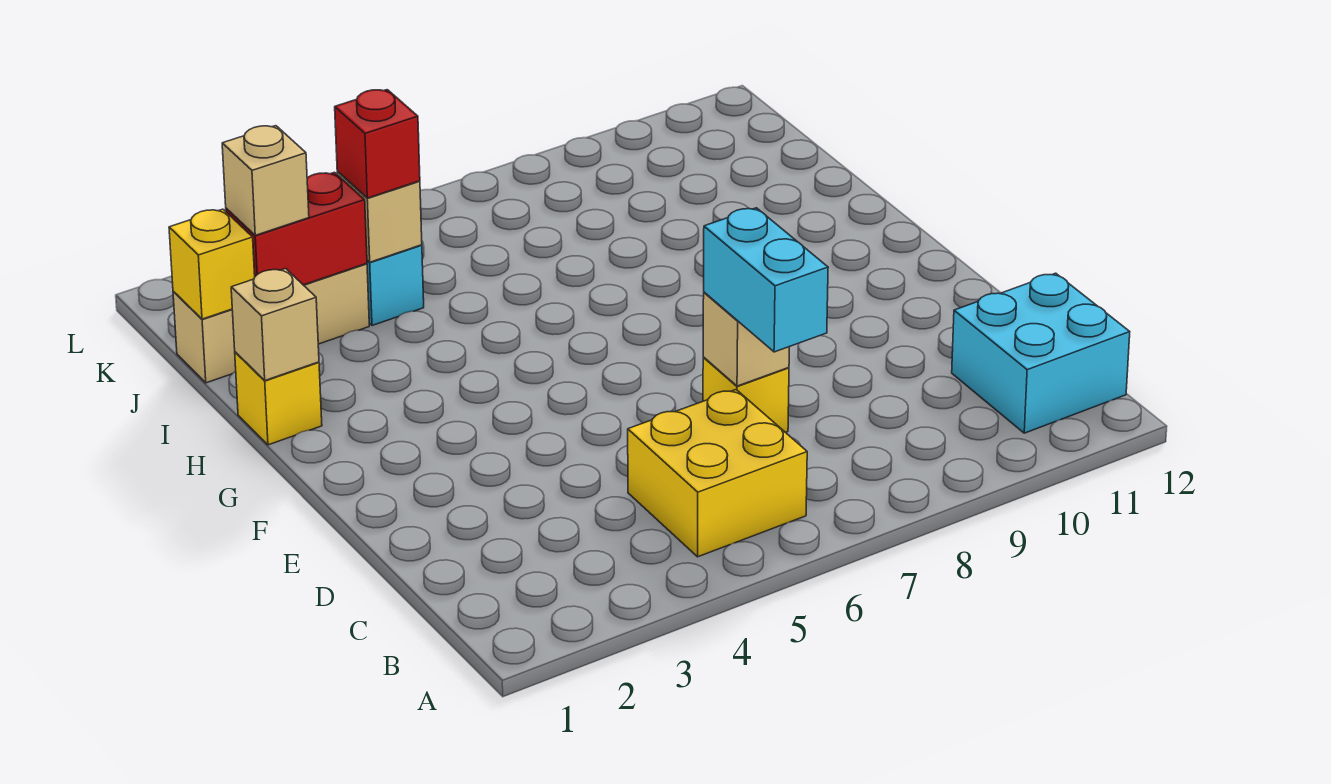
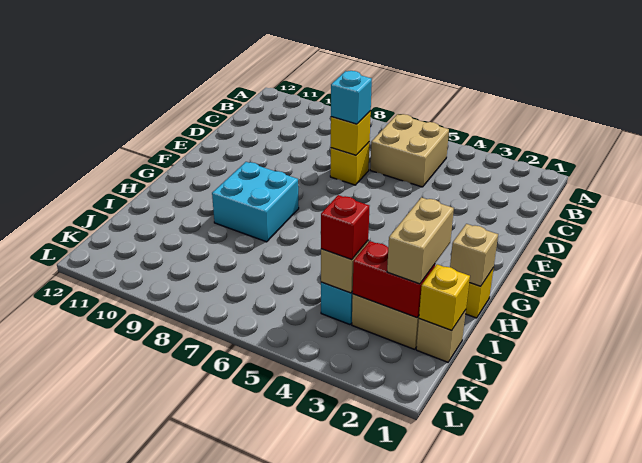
yellow brick B5:C6 level 1 -> tan brick B5:C6 level 1
cyan brick B11:C12 level 1 -> cyan brick G8:H9 level 1
cyan brick C7:D7 level 3 -> cyan brick D7 level 3
tan brick D7 level 2 -> yellow brick D7 level 2
tan brick J2 level 3 -> tan brick I2:J2 level 3

